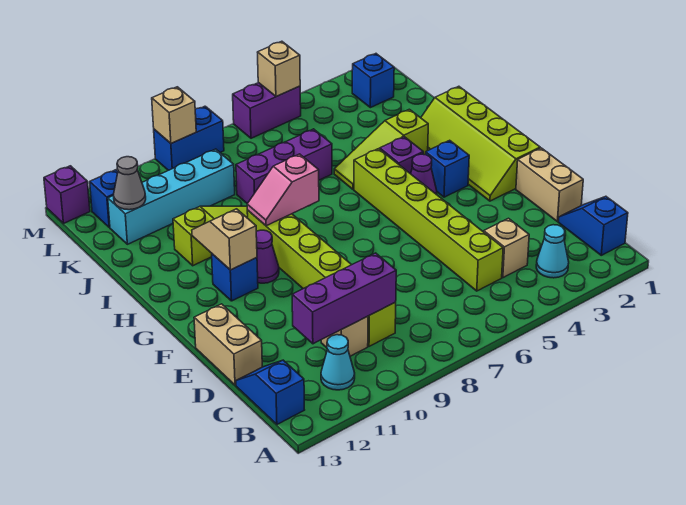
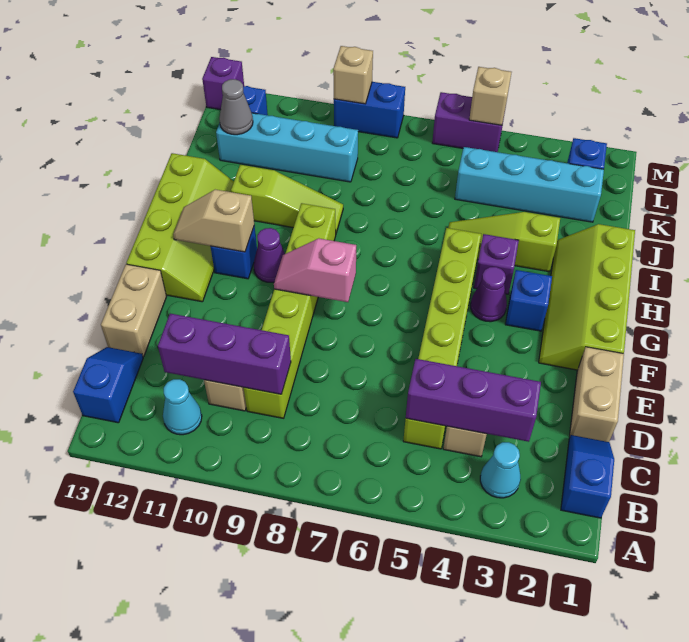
none -> lime slope F12:I13 level 1 top 13
tan slope G11:H11 level 2 top G -> tan slope G11:G12 level 2 top 11
pink slope H8:H9 level 2 top 8 -> pink slope F8:F9 level 2 top 8
purple brick J6:J8 level 1 -> purple brick C3:C5 level 2
none -> cyan brick K2:K5 level 1

